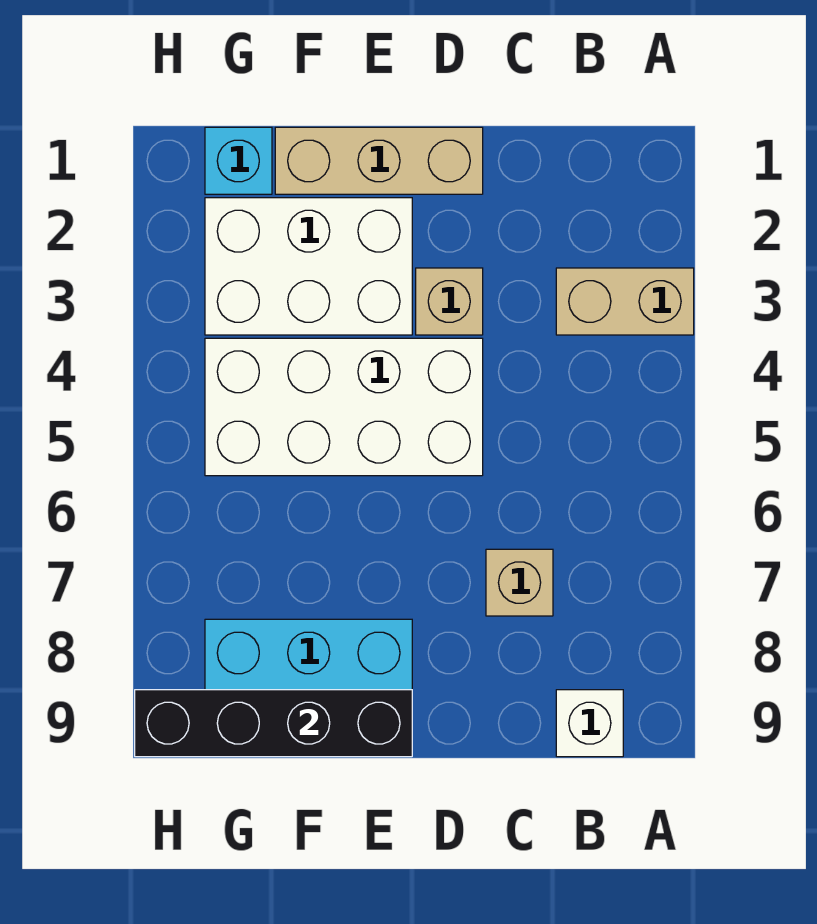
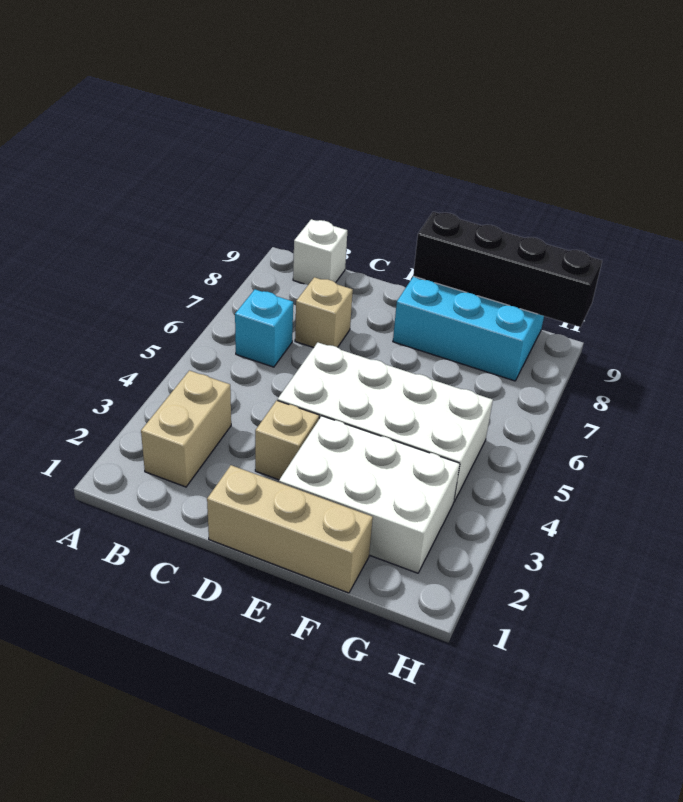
tan brick A3:B3 level 1 -> tan brick B2:B3 level 1
cyan brick G1 level 1 -> cyan brick B6 level 1

